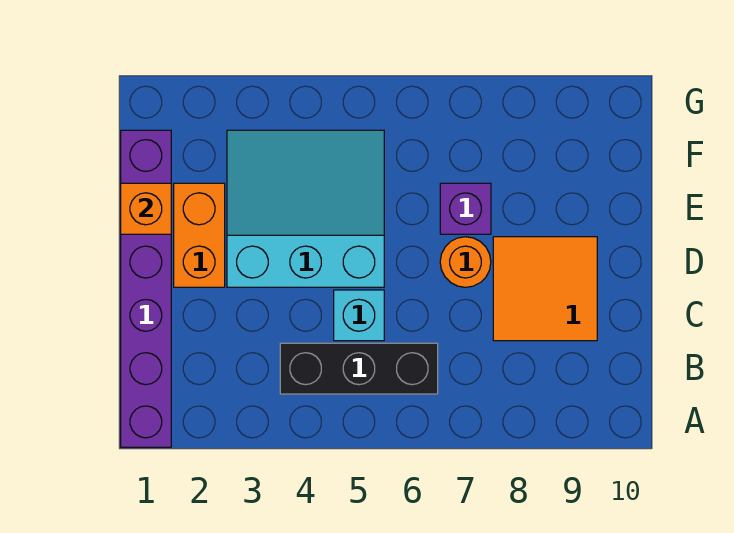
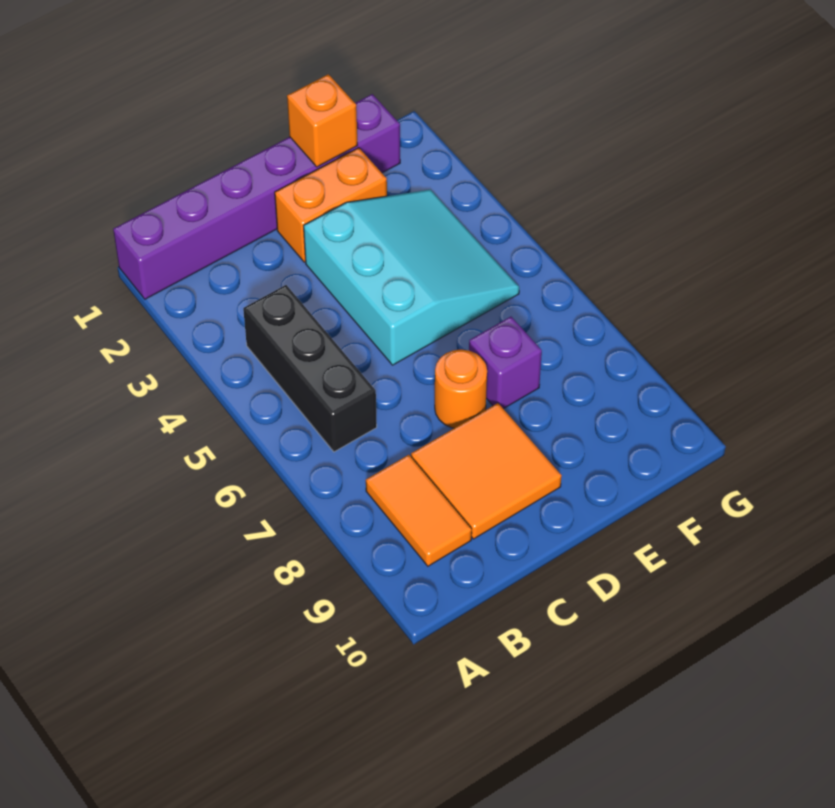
none -> orange tile B8:B9 level 1
cyan brick C5 level 1 -> none

